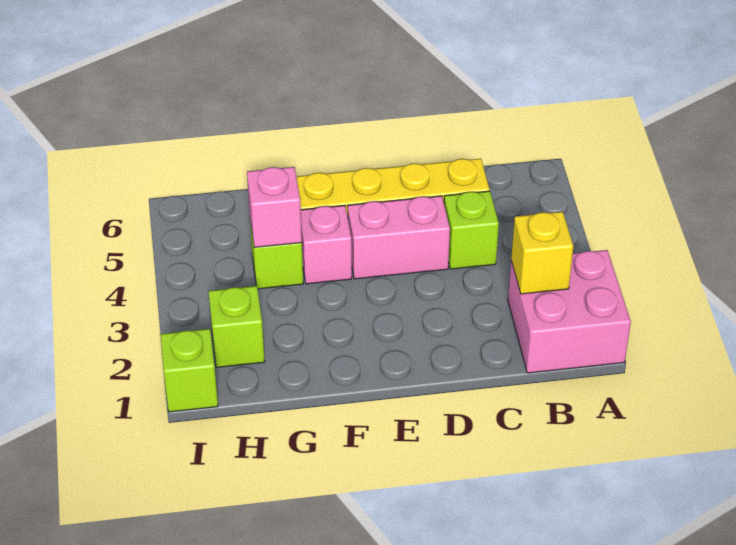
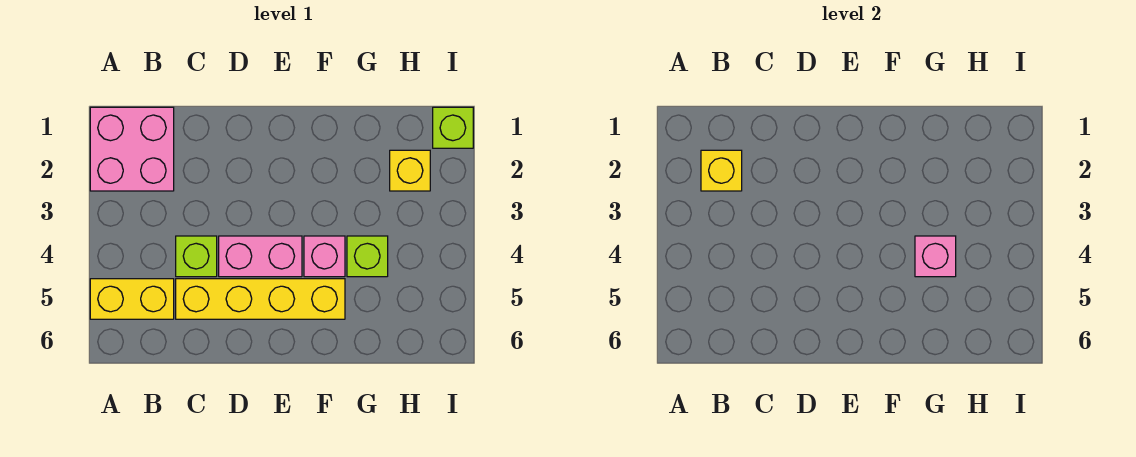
none -> yellow brick A5:B5 level 1
lime brick H2 level 1 -> yellow brick H2 level 1

